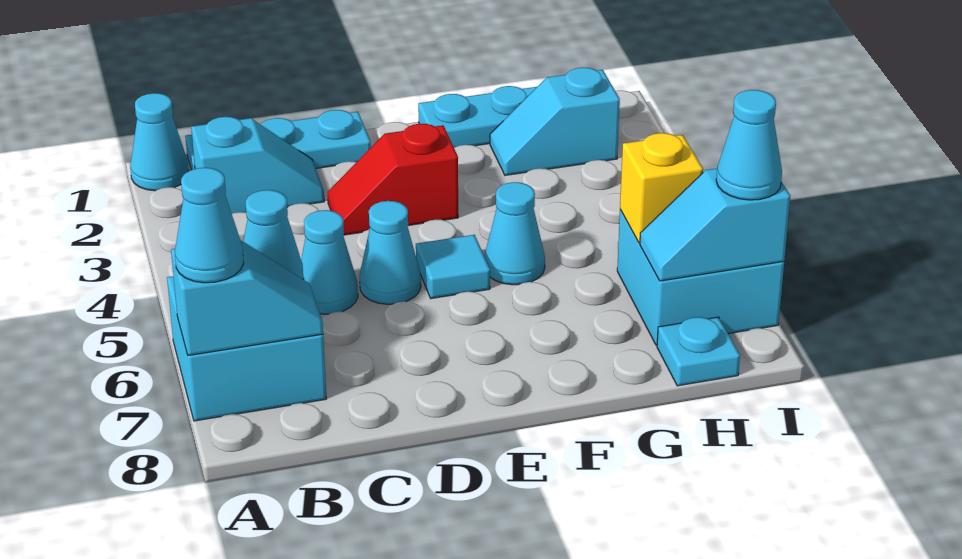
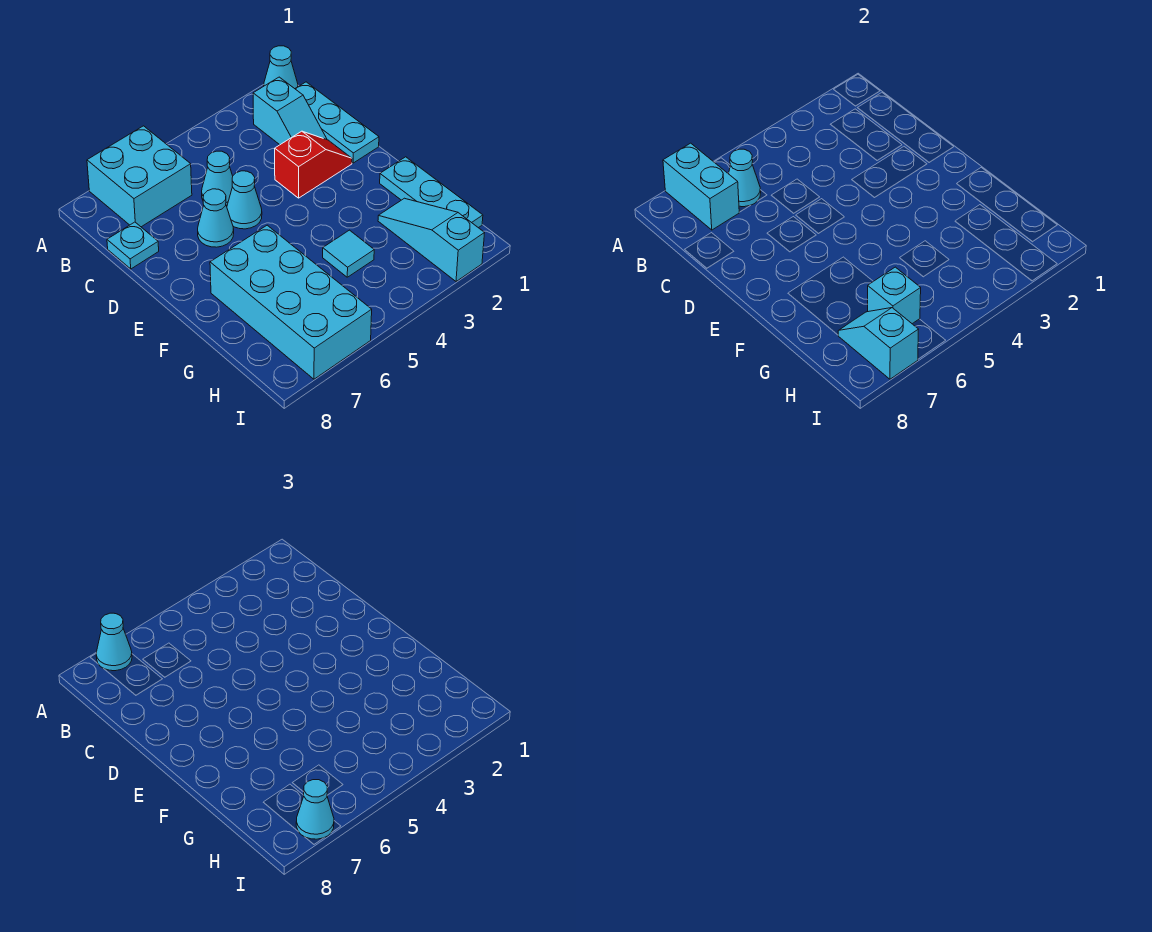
cyan slope A7:B7 level 2 top A -> cyan brick A7:B7 level 2
red slope D3:E3 level 1 top E -> red slope D2:D3 level 1 top 3
cyan tile E5 level 1 -> cyan tile G4 level 1
cyan cone F5 level 1 -> cyan cone D6 level 1
cyan slope G2:H2 level 1 top H -> cyan slope G2:I2 level 1 top I
cyan brick H6:I7 level 1 -> cyan brick F6:I7 level 1
yellow brick H6 level 2 -> cyan brick H6 level 2
cyan plate H8 level 1 -> cyan plate C8 level 1

